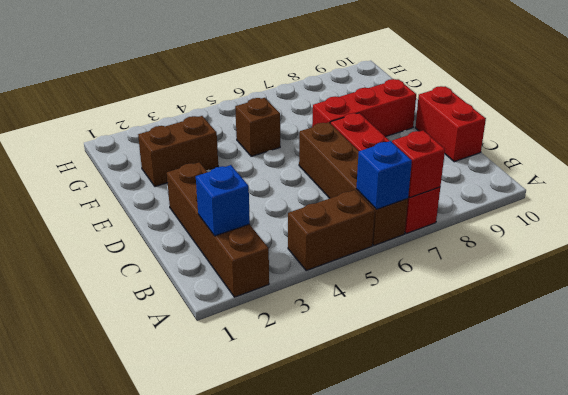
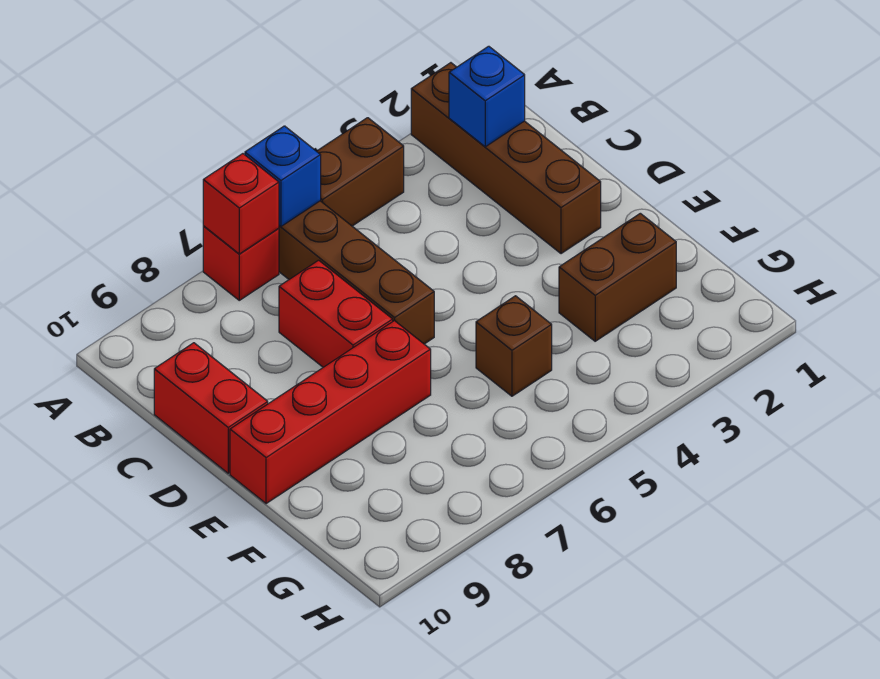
red brick E7:E9 level 1 -> red brick E7:E10 level 1

